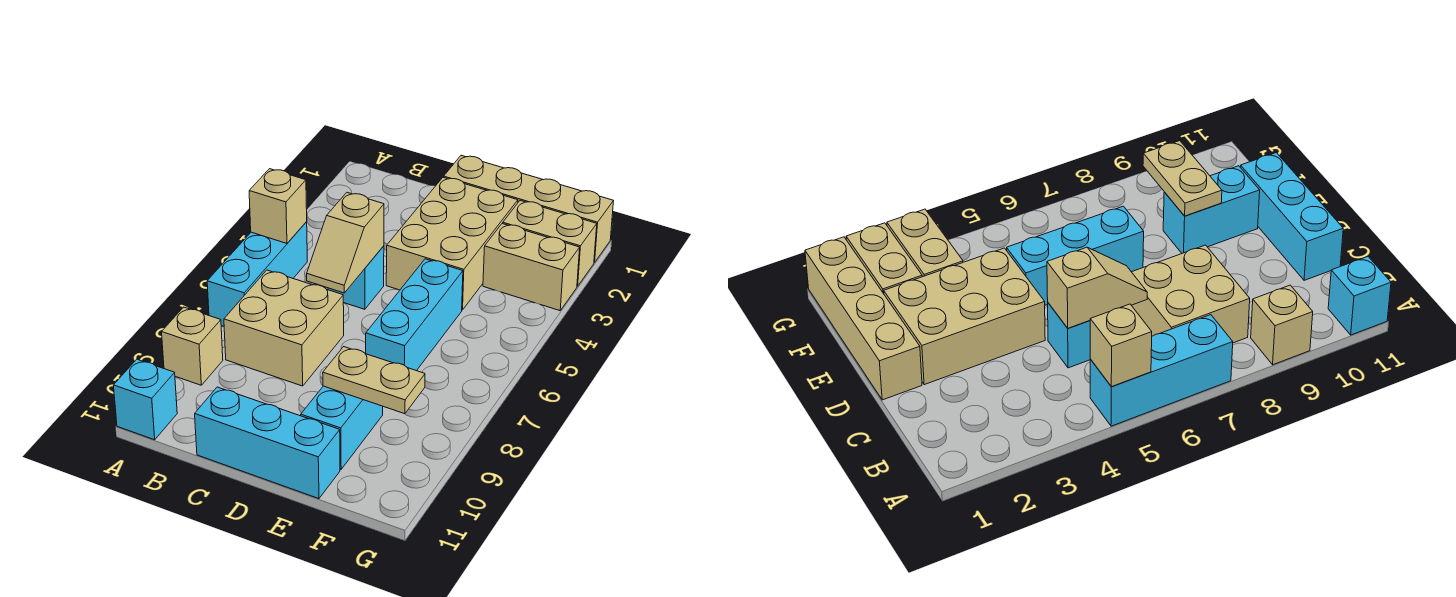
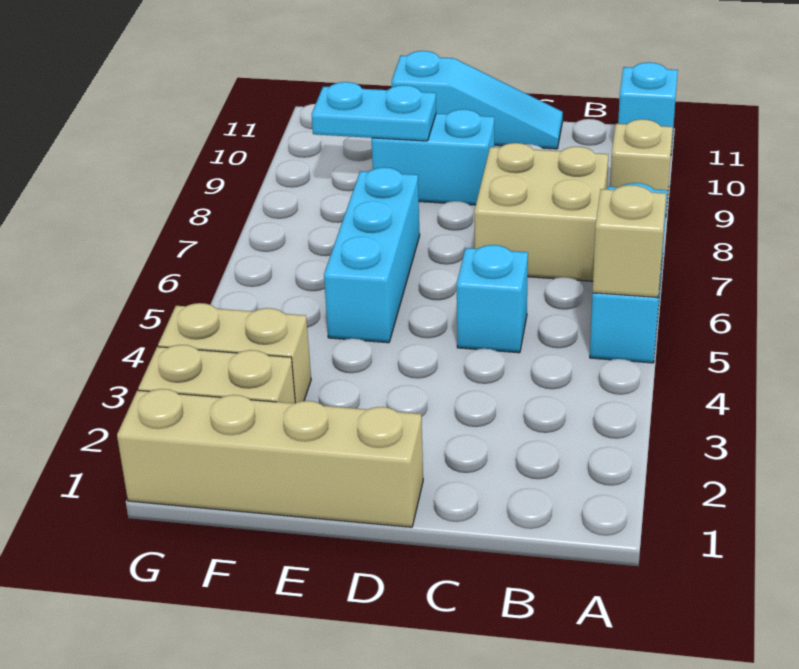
tan slope C5:C6 level 2 top 5 -> none
cyan brick C11:E11 level 1 -> cyan slope C11:E11 level 1 top E
tan brick D2:E4 level 1 -> none
cyan brick E9:E10 level 1 -> cyan brick D9:E9 level 1
tan plate E9:F9 level 2 -> cyan plate E9:F9 level 2

